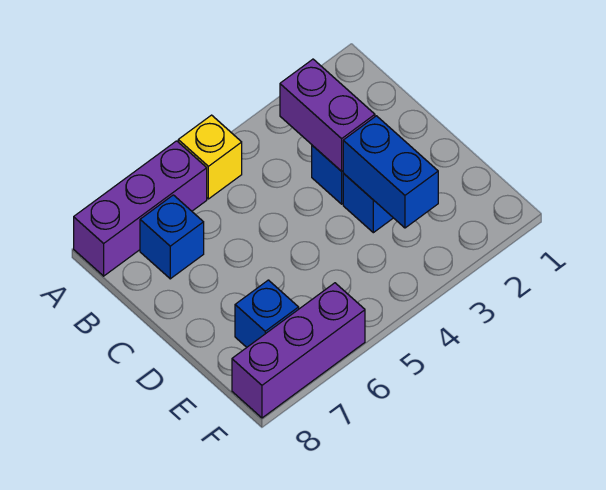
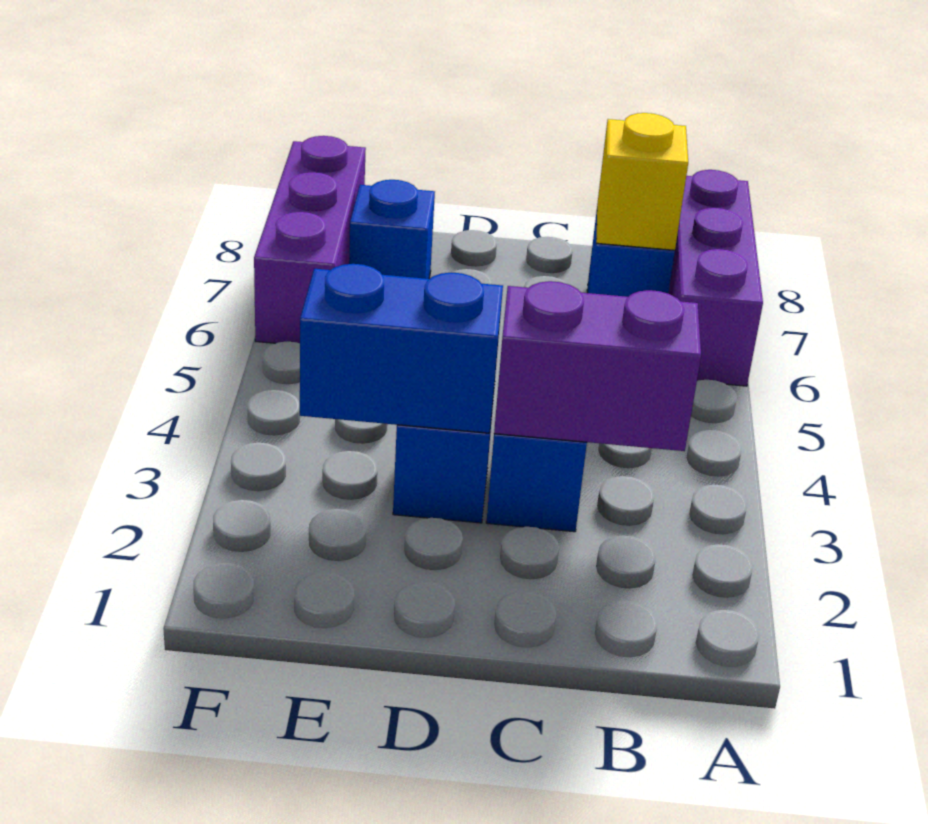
yellow brick A5 level 1 -> yellow brick B7 level 2

